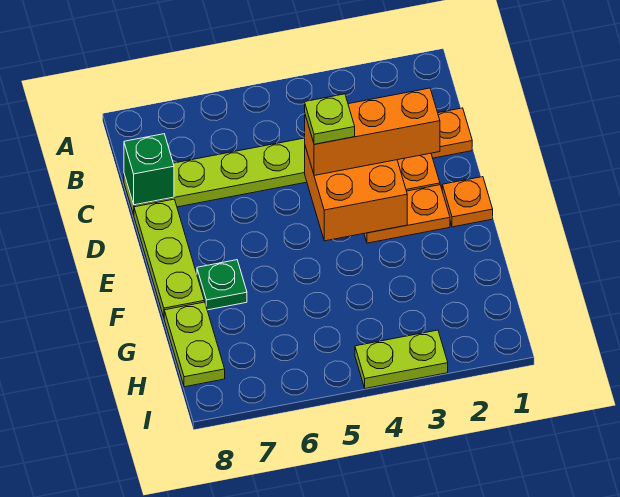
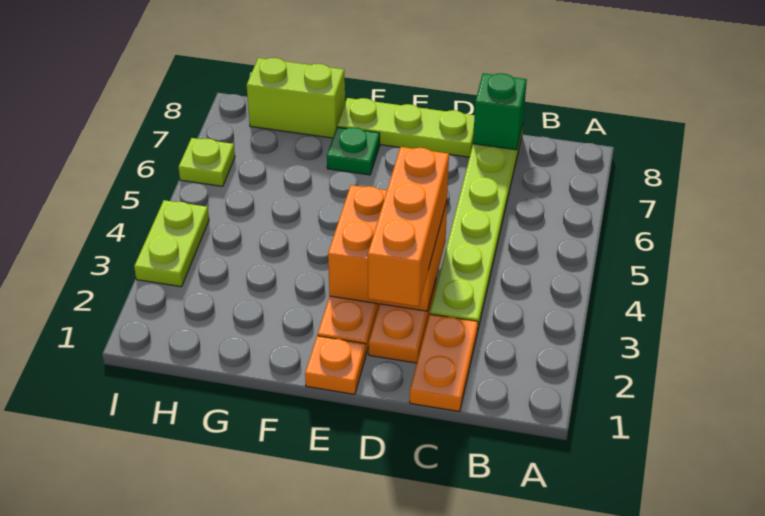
lime plate D4 level 4 -> lime plate I6 level 1
lime plate G8:H8 level 1 -> lime brick G8:H8 level 1

